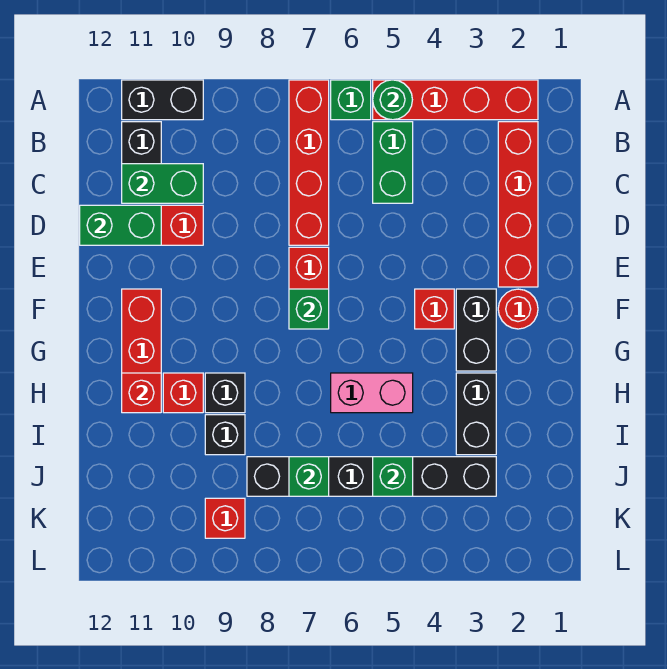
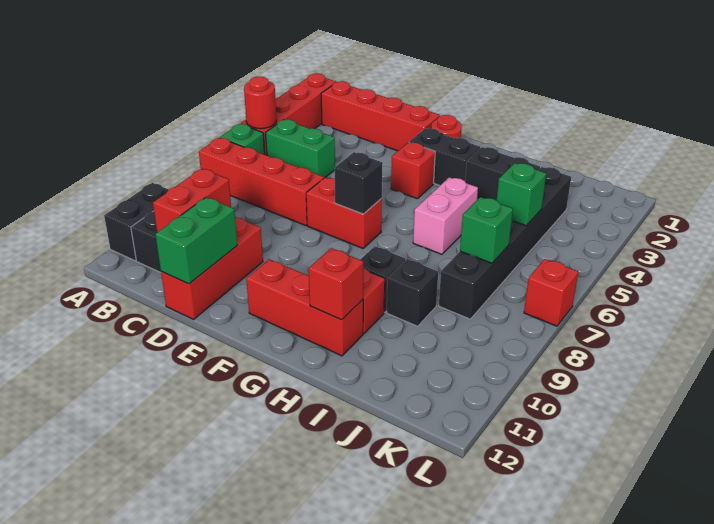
green round brick A5 level 2 -> red round brick A5 level 2
green brick C10:C11 level 2 -> red brick C10:C11 level 2
green brick F7 level 2 -> black brick F7 level 2
red brick K9 level 1 -> red brick L7 level 1

